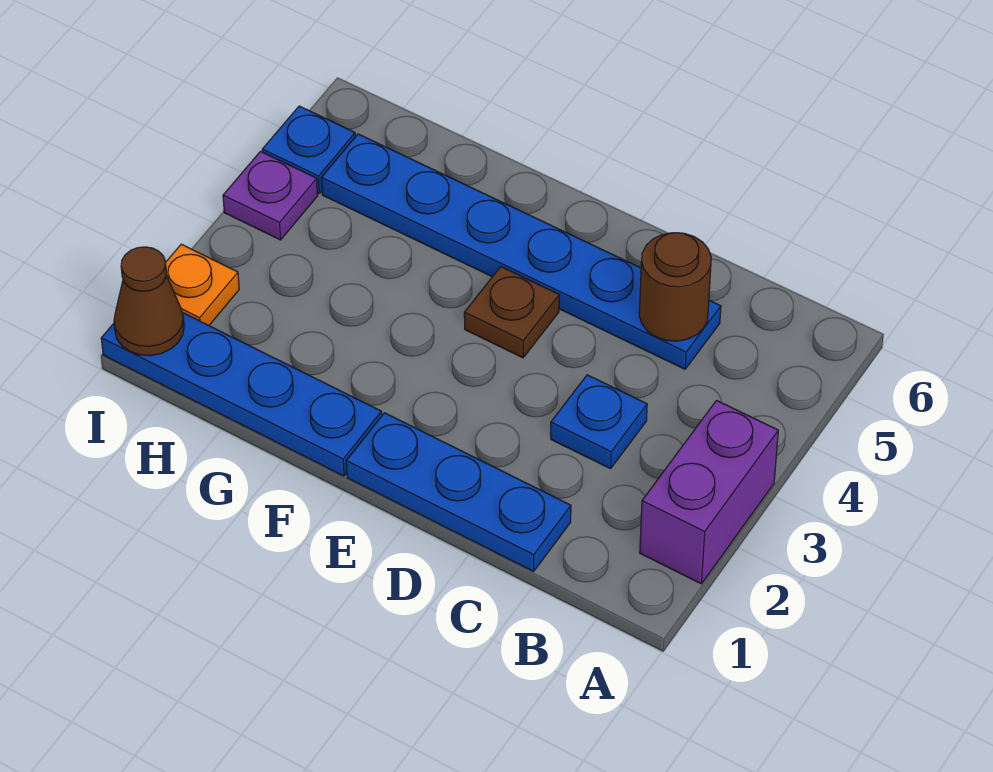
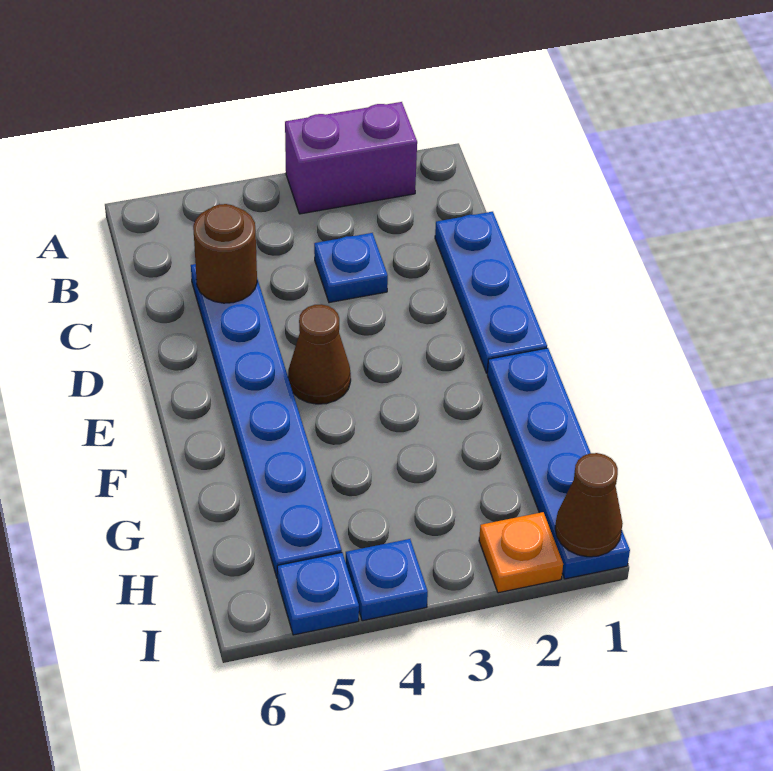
brown plate E4 level 1 -> brown cone E4 level 1
purple plate I4 level 1 -> blue plate I4 level 1

